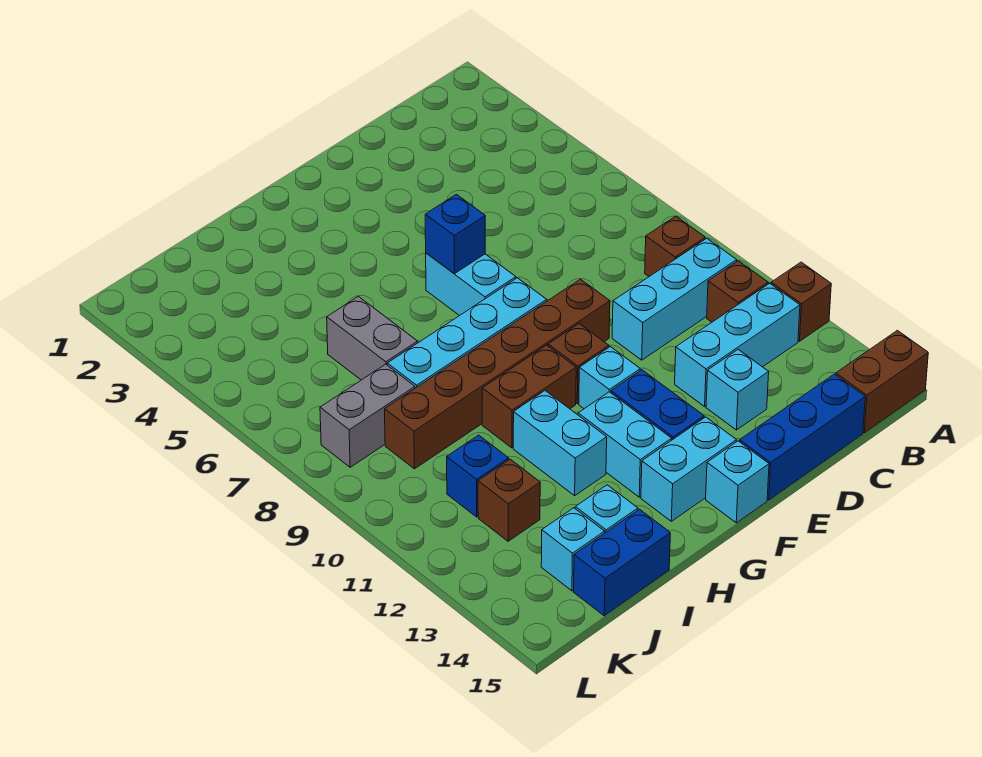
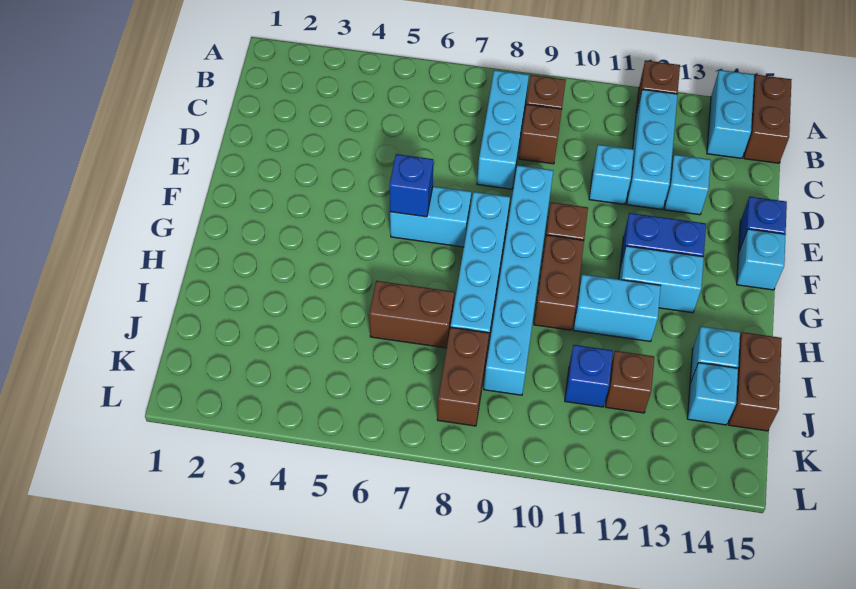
cyan brick B10:D10 level 1 -> cyan brick B8:D8 level 1
brown brick B11 level 1 -> brown brick C9 level 1
blue brick C15:E15 level 1 -> blue brick E15 level 1
brown brick E9:J9 level 1 -> cyan brick E9:J9 level 1
cyan brick F11 level 1 -> cyan brick D11 level 1
cyan brick F14:G14 level 1 -> cyan brick A14:B14 level 1
grey brick I6:I7 level 1 -> brown brick I6:I7 level 1
blue brick I15:J15 level 1 -> brown brick I15:J15 level 1
grey brick J8:K8 level 1 -> brown brick J8:K8 level 1

